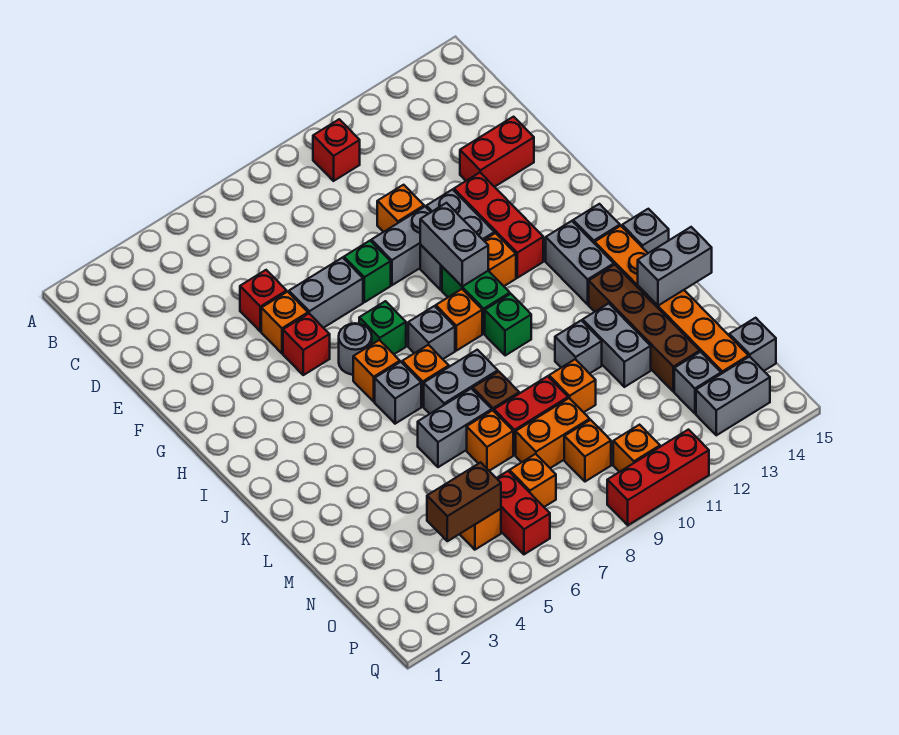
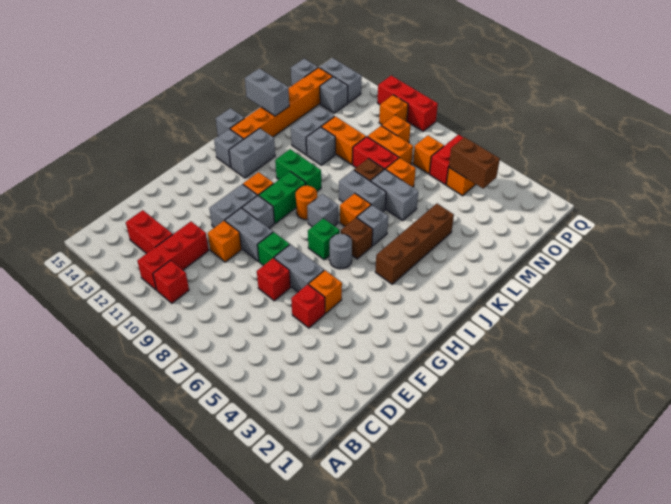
red brick E13:E14 level 1 -> red brick C12:C13 level 1
red brick F12:H12 level 1 -> red brick B11:D11 level 1
red brick G5 level 1 -> red brick E7 level 1
grey brick G10:H10 level 2 -> none
orange brick I6 level 1 -> brown brick I6 level 1
orange brick I9 level 1 -> orange round brick I9 level 1
green brick J10 level 1 -> green brick J10:J11 level 1
brown brick K13:N13 level 1 -> brown brick I4:L4 level 1
orange brick M10 level 1 -> orange brick M10:M11 level 1

